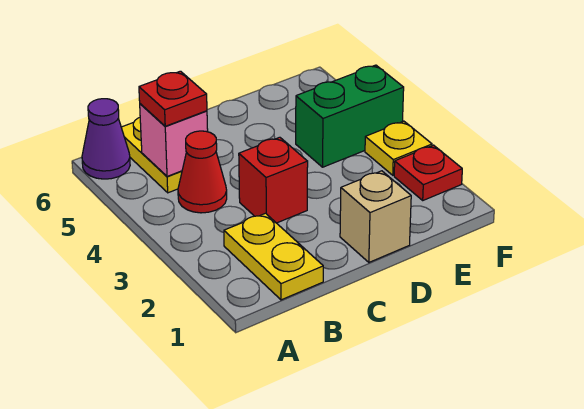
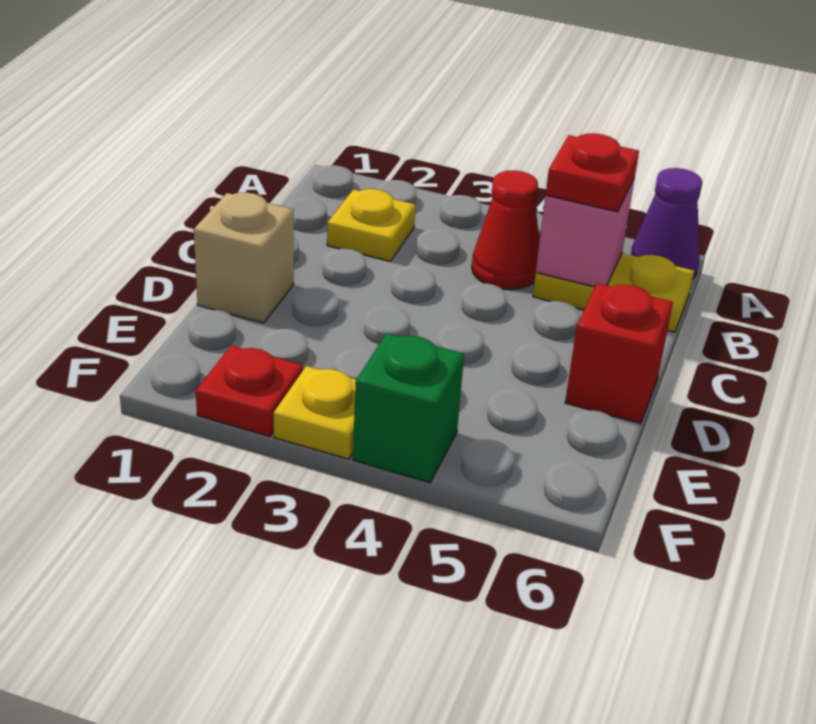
yellow plate B1:B2 level 1 -> yellow plate B2 level 1
red brick C3 level 1 -> red brick D6 level 1
green brick E4:F4 level 1 -> green brick F4 level 1

